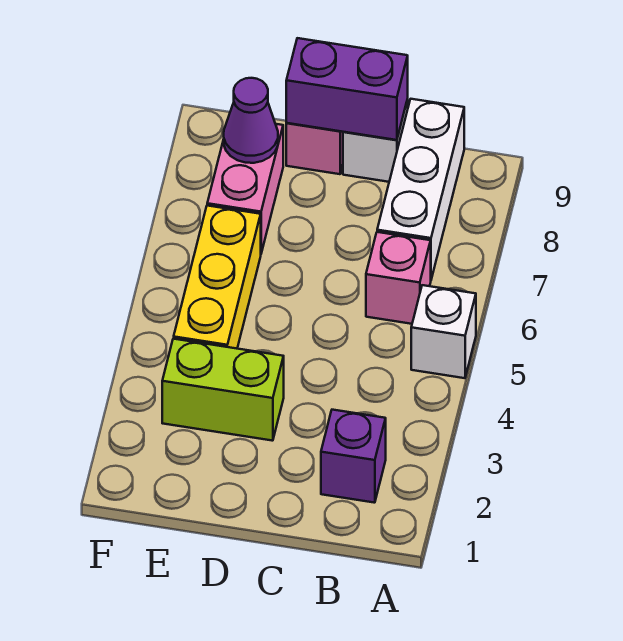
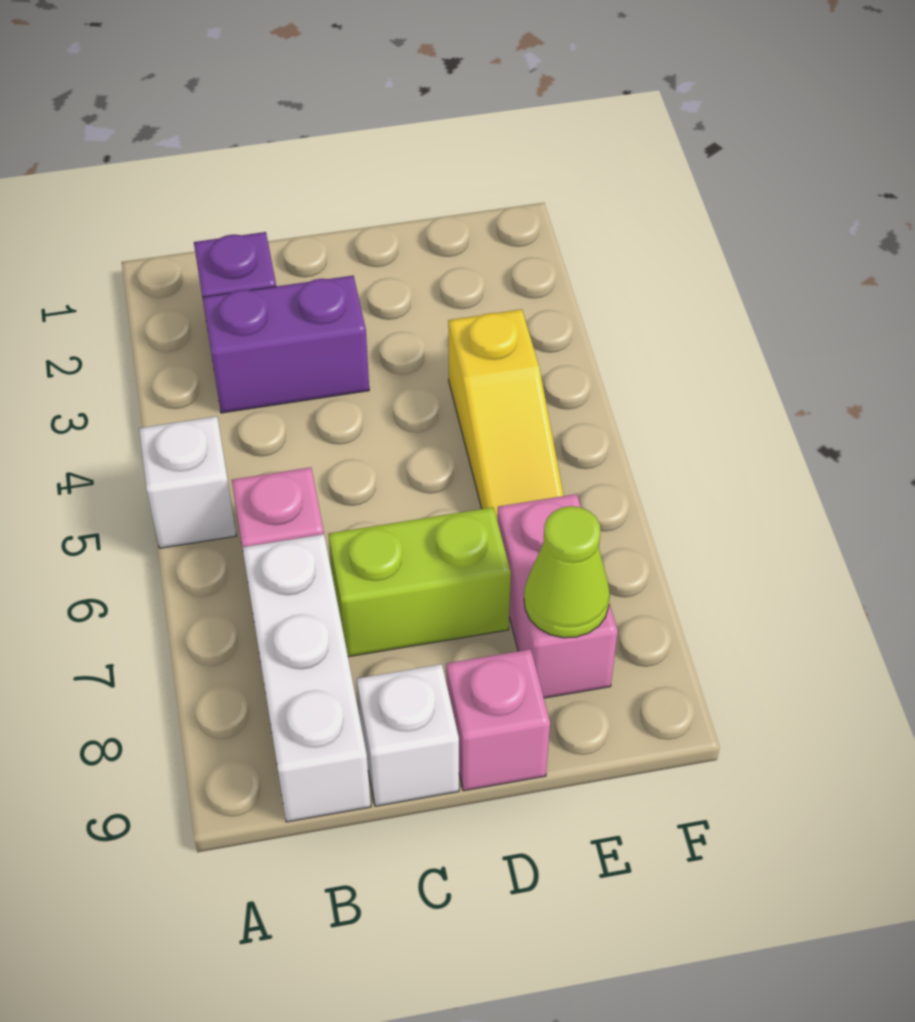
purple brick C9:D9 level 2 -> purple brick B3:C3 level 1
lime brick D3:E3 level 1 -> lime brick C7:D7 level 1
yellow brick E4:E6 level 1 -> yellow slope E4:E6 level 1 top 4
purple cone E8 level 2 -> lime cone E8 level 2

